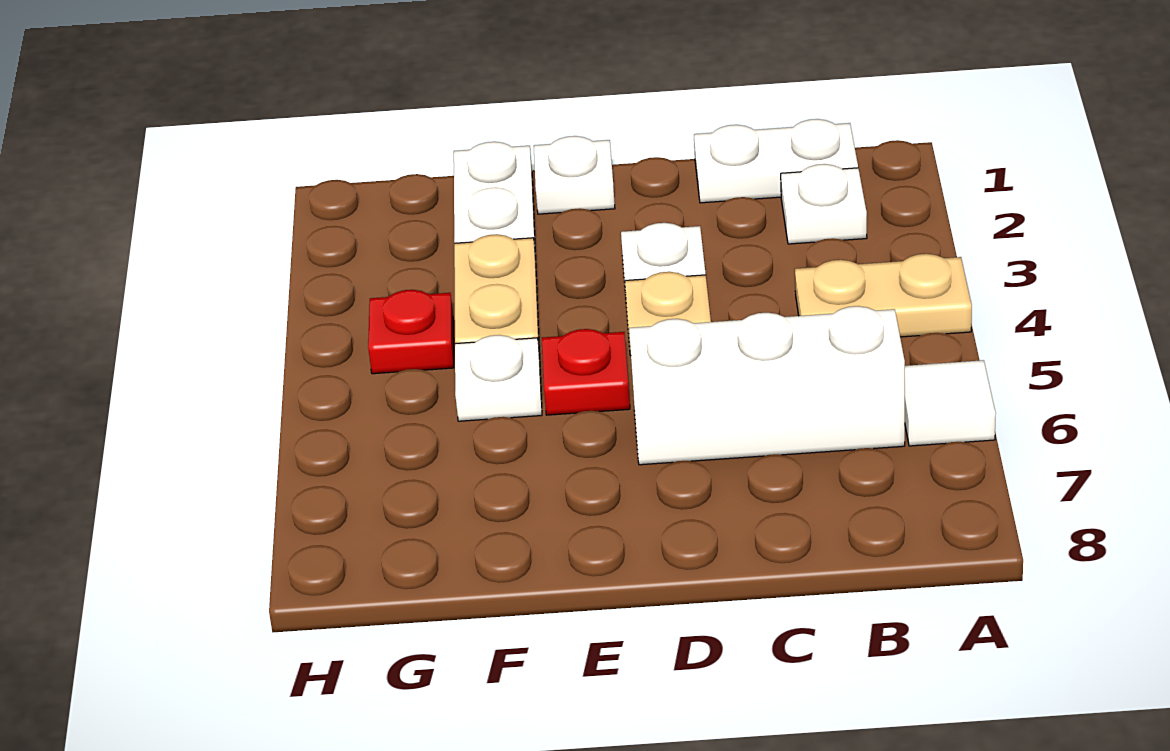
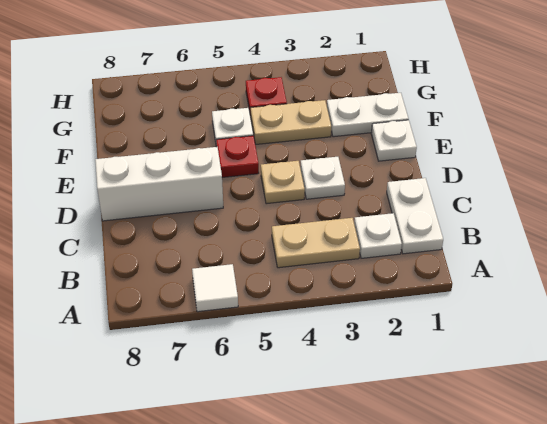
tan plate A4:B4 level 1 -> tan plate B3:B4 level 1
white brick B6:D6 level 1 -> white brick D6:D8 level 1

